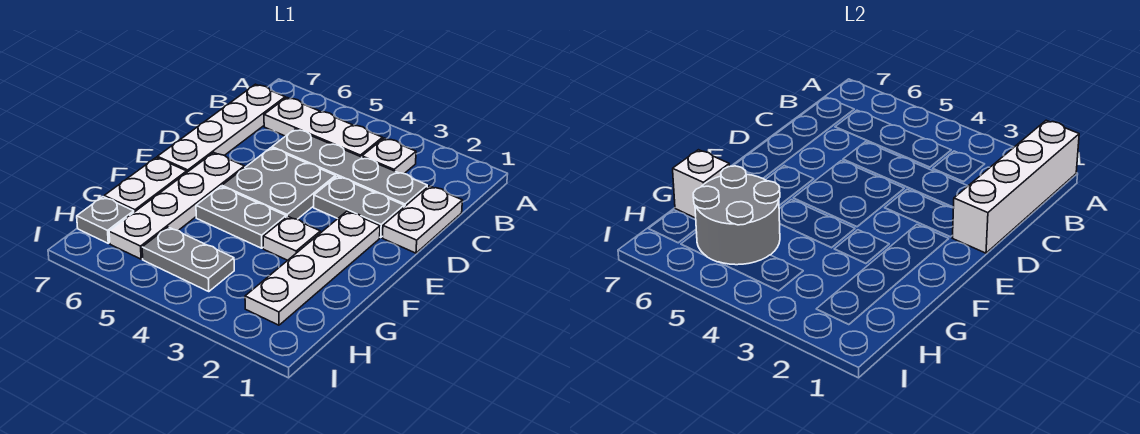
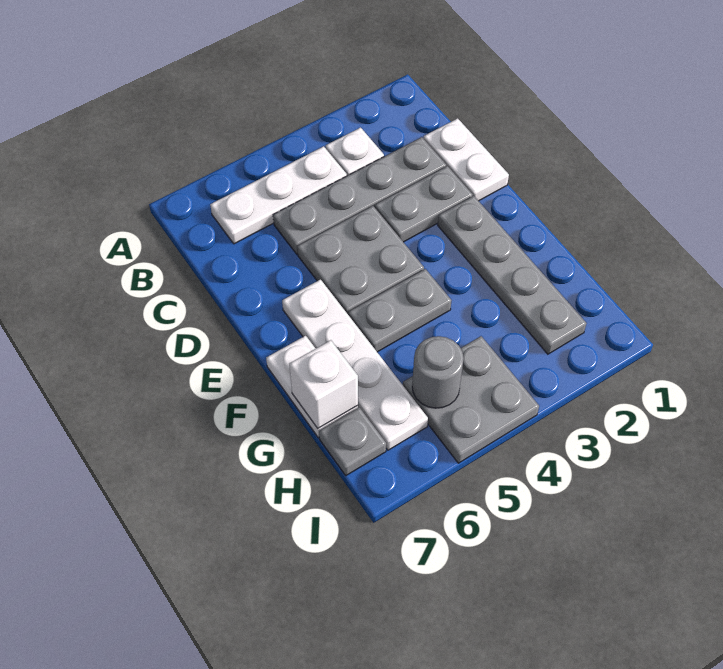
white brick A1:D1 level 2 -> none
white plate B7:E7 level 1 -> none
white plate E2:H2 level 1 -> grey plate E2:H2 level 1
white plate F3 level 1 -> none
grey round brick G5:H6 level 2 -> grey round brick H5 level 2
grey plate H4:H5 level 1 -> grey plate H4:I5 level 1

